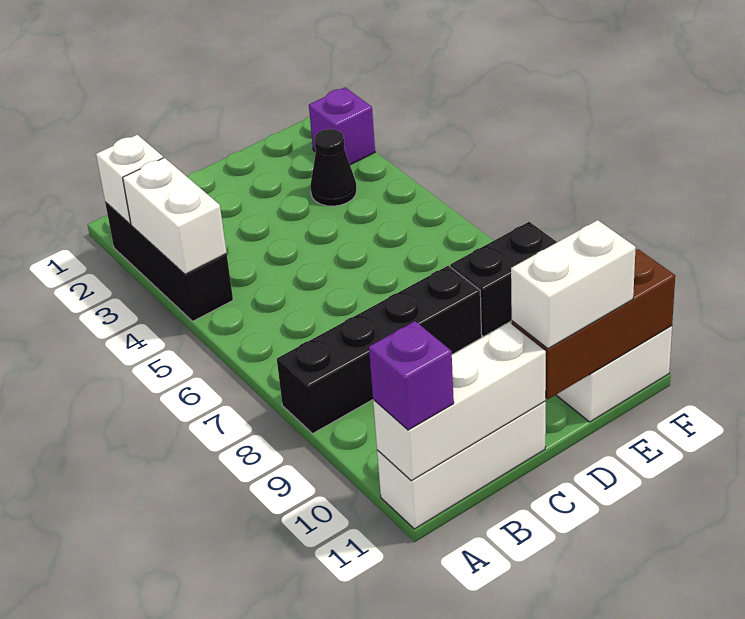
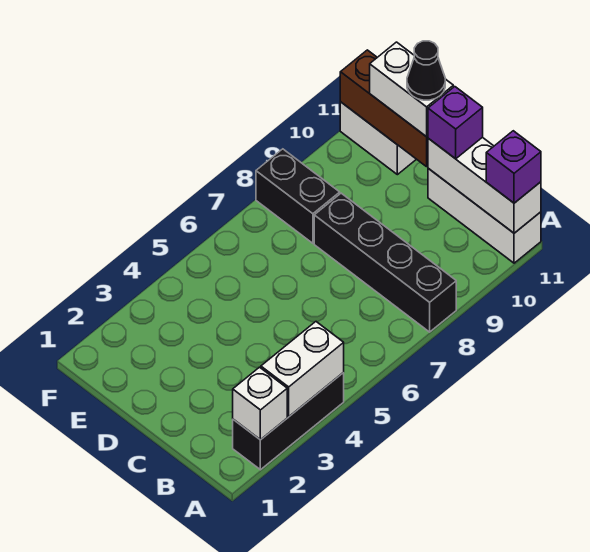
black cone E3 level 1 -> black cone D11 level 4
purple brick F2 level 1 -> purple brick C11 level 3

